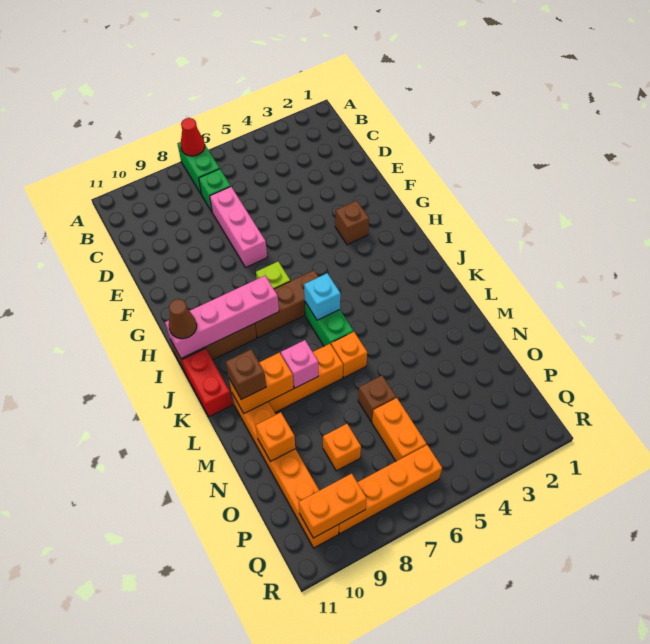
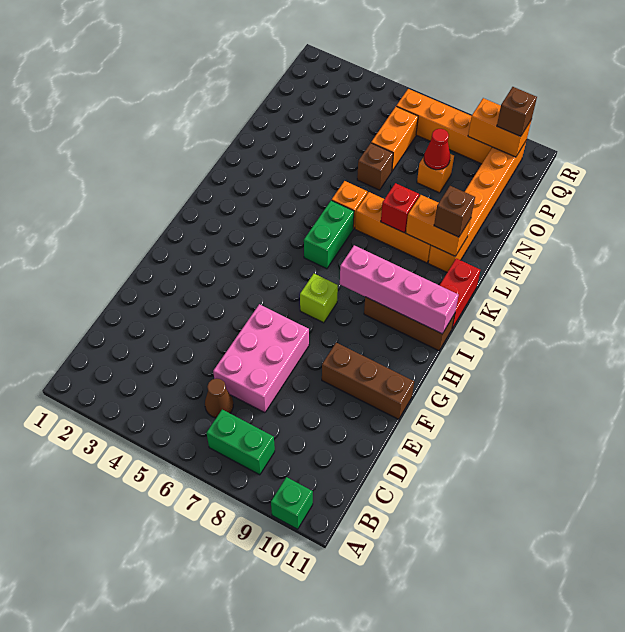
green brick A7:B7 level 1 -> green brick B7:B8 level 1
red cone A7 level 2 -> red cone O8 level 2
green brick C7 level 1 -> green brick A10 level 1
pink brick D7:F7 level 1 -> pink brick D6:F7 level 1
brown brick G3 level 1 -> brown brick Q10 level 3
brown brick I6:I8 level 1 -> brown brick F9:F11 level 1
brown cone I11 level 3 -> brown cone C6 level 1
cyan brick J6 level 2 -> none
pink brick L8 level 2 -> red brick L8 level 2
orange brick N10 level 2 -> none

